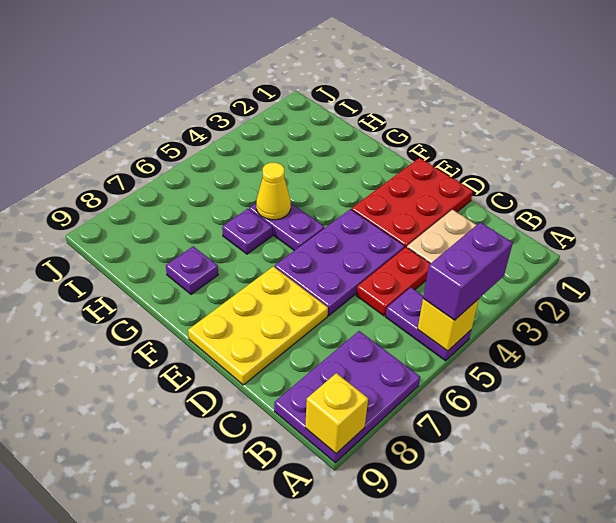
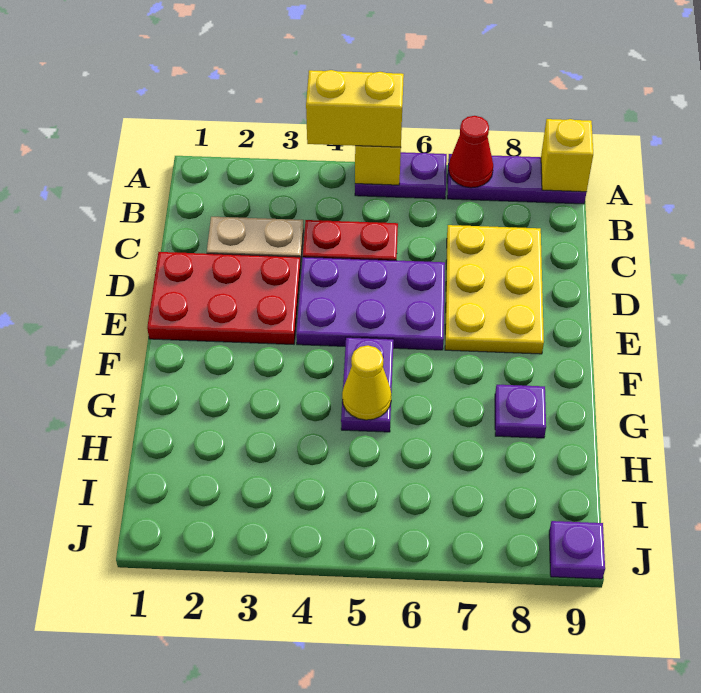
purple brick A4:A5 level 3 -> yellow brick A4:A5 level 3
purple plate A5:B5 level 1 -> purple plate A5:A6 level 1
purple plate A7:B9 level 1 -> purple plate A7:A9 level 1
none -> red cone A7 level 2
yellow plate D7:E9 level 1 -> yellow plate C7:E8 level 1
purple plate G6 level 1 -> purple plate J9 level 1

